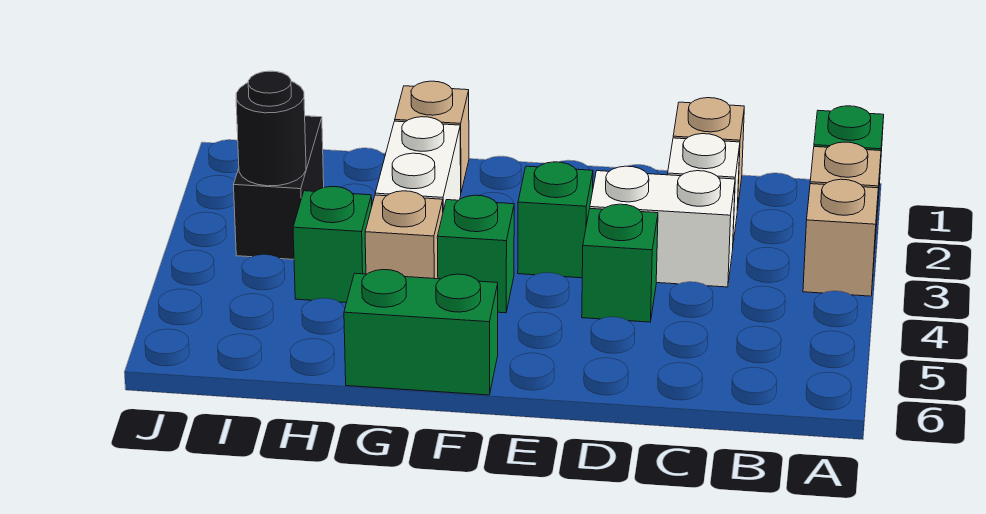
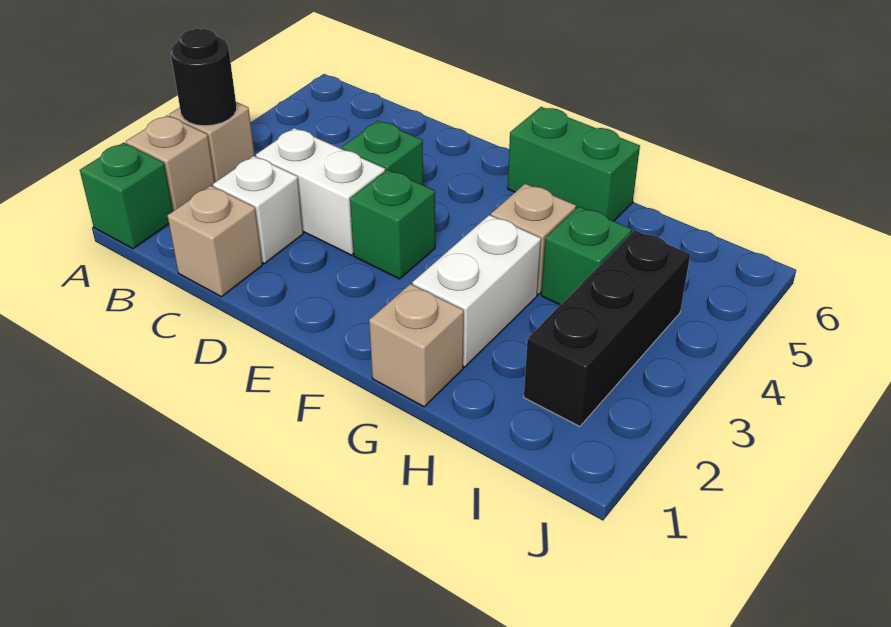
green brick F4 level 1 -> none
black brick I2:I3 level 1 -> black brick I2:I4 level 1
black round brick I3 level 2 -> black round brick A3 level 2

